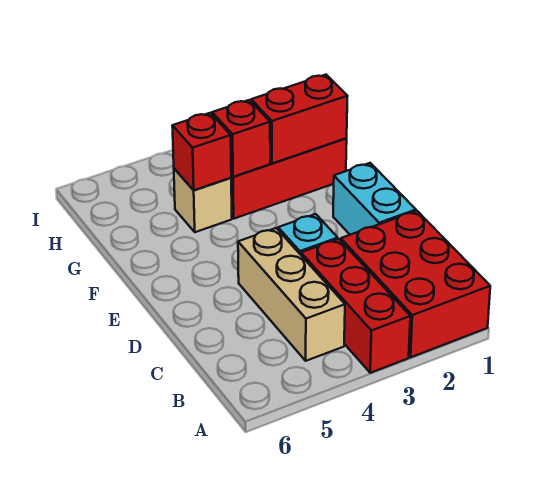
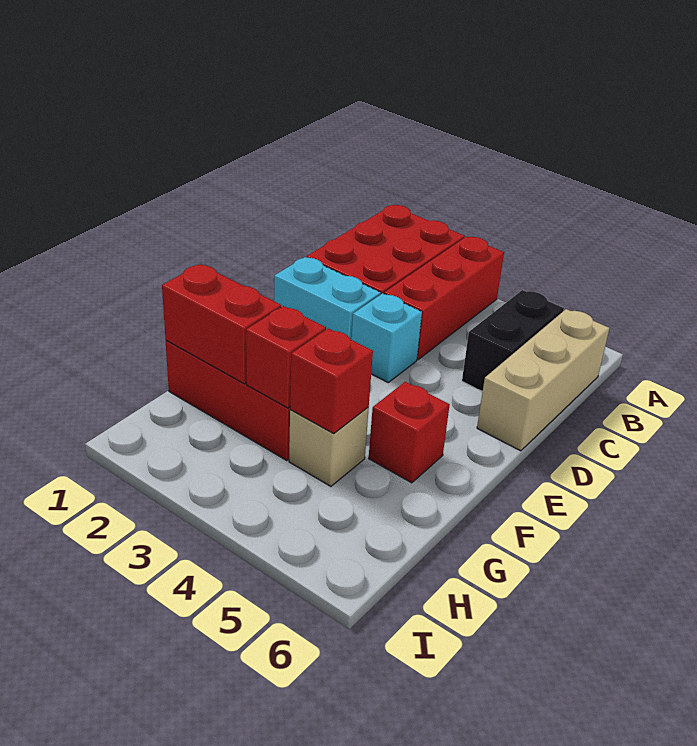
tan brick B4:D4 level 1 -> tan brick B6:D6 level 1
none -> black brick B5:C5 level 1
cyan brick D1:E1 level 1 -> cyan brick D1:D2 level 1
none -> red brick F5 level 1

